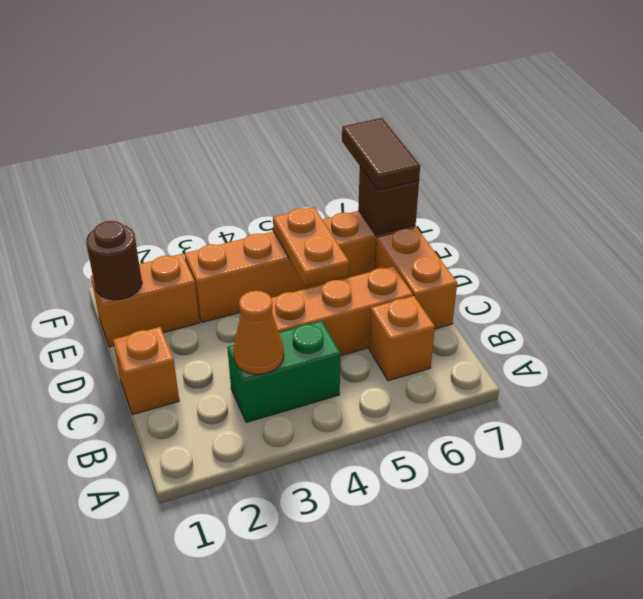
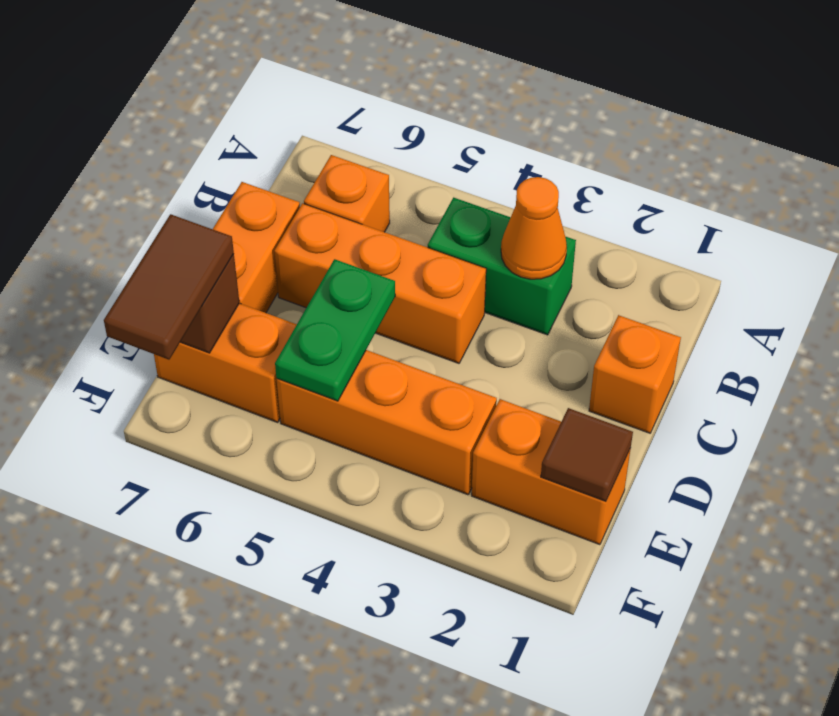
orange plate D5:E5 level 2 -> green plate D5:E5 level 2
brown round brick E1 level 2 -> brown tile E1 level 2

